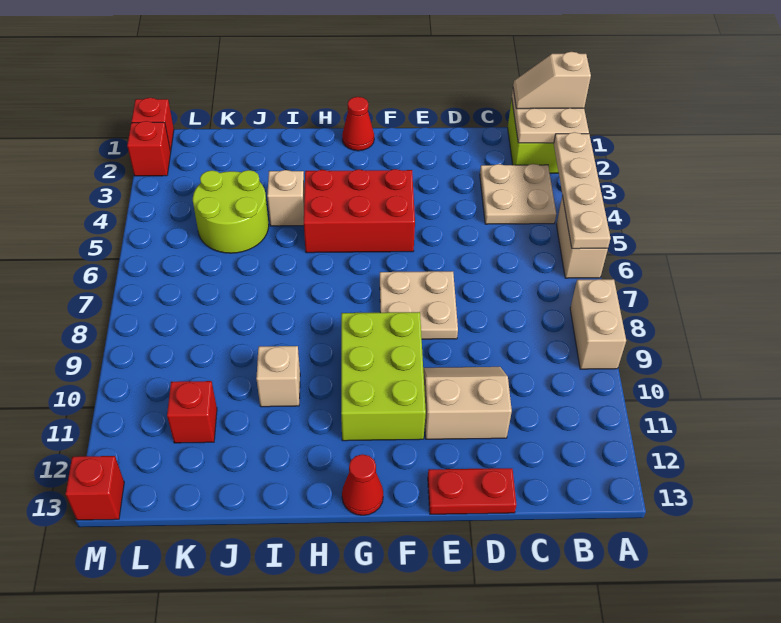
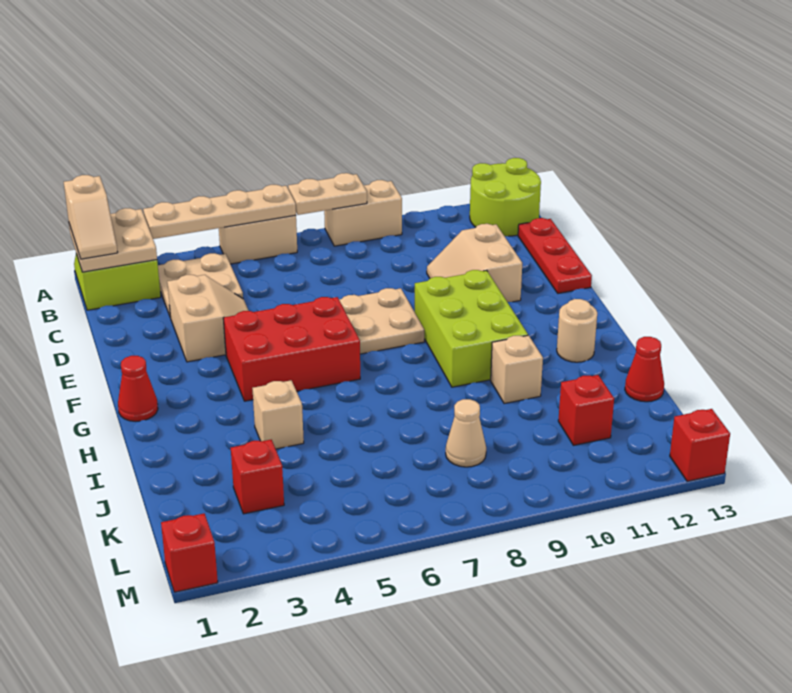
none -> tan plate A7:A8 level 2
none -> tan slope D3:E4 level 1 top 3
red plate D13:E13 level 1 -> red plate C13:E13 level 1
red brick F4:H5 level 1 -> red brick F4:G6 level 1
lime brick F9:G11 level 1 -> lime brick F9:H10 level 1
red cone G13 level 1 -> red cone J13 level 1
none -> tan round brick H12 level 1
lime round brick J4:K5 level 1 -> lime round brick A12:B13 level 1
none -> tan cone K8 level 1
red brick M2 level 1 -> red brick K3 level 1

